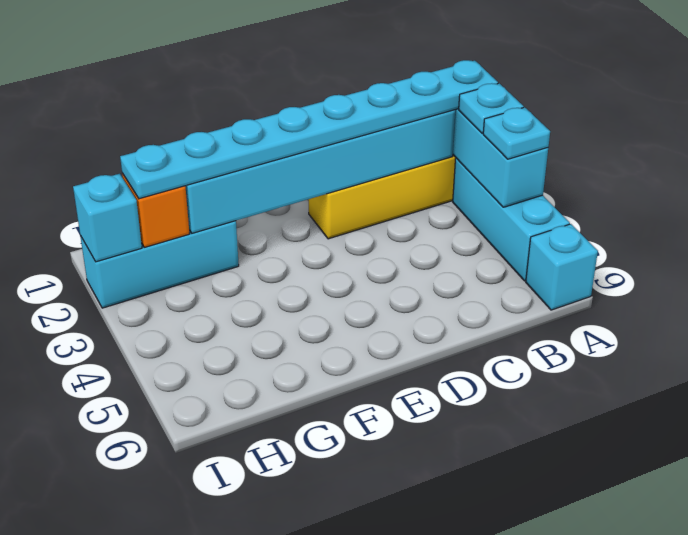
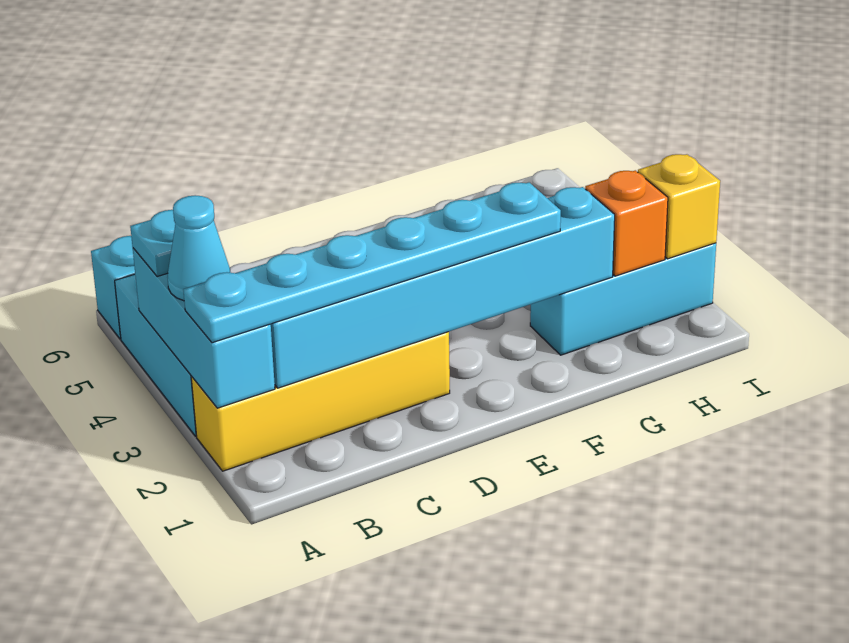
cyan plate A2:H2 level 3 -> cyan plate A2:F2 level 3
cyan plate A3 level 3 -> cyan cone A3 level 3
cyan brick I2 level 2 -> yellow brick I2 level 2

